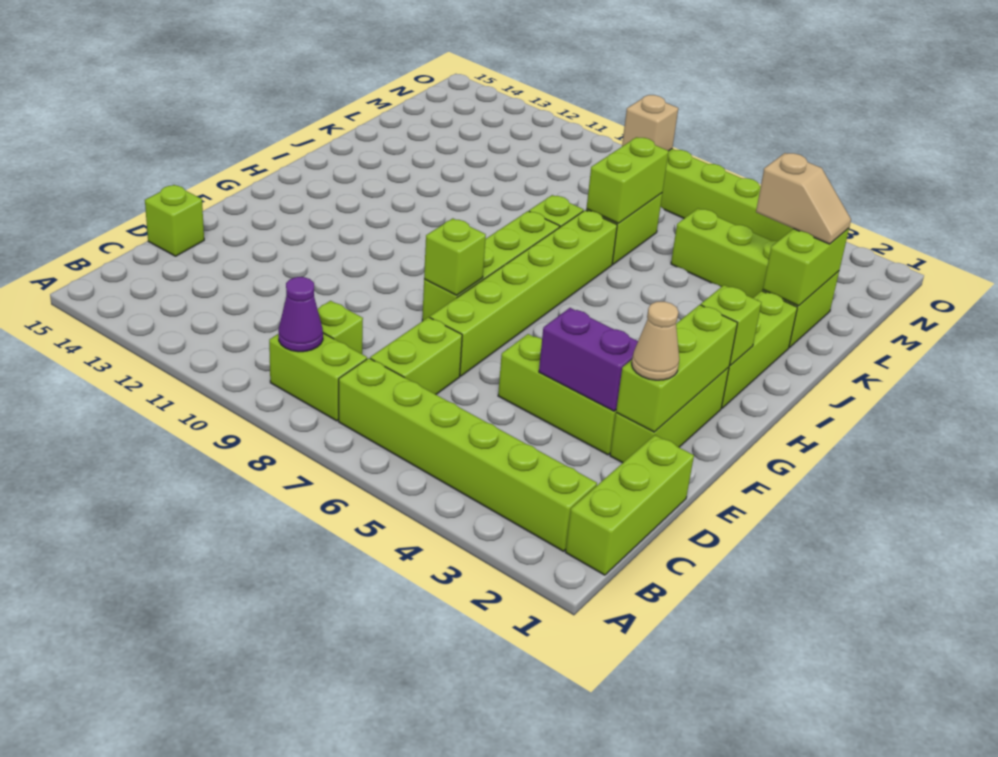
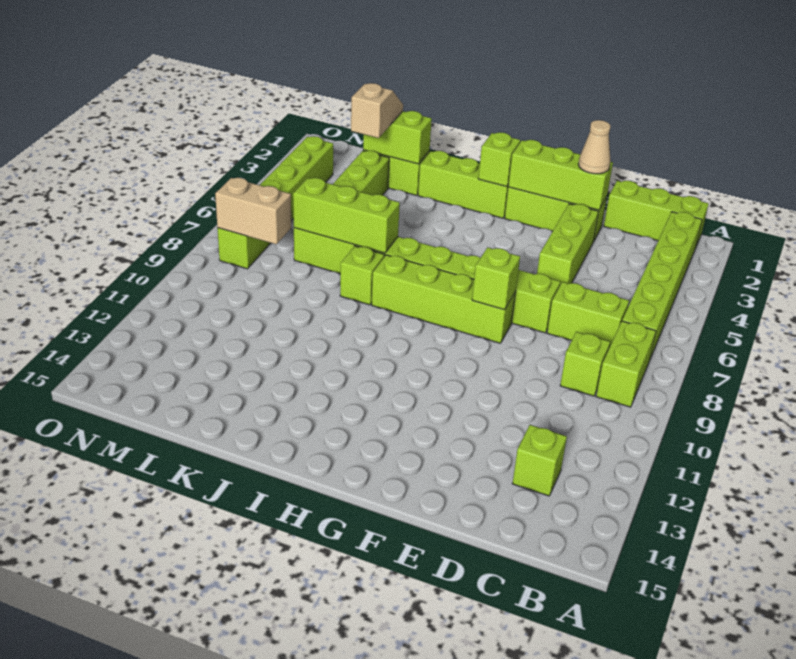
purple cone B9 level 2 -> none
lime brick D15 level 1 -> lime brick C13 level 1
purple brick E3:E4 level 2 -> none
lime brick K7:L7 level 2 -> lime brick J7:L7 level 2
tan brick N8 level 2 -> tan brick M8:N8 level 2

